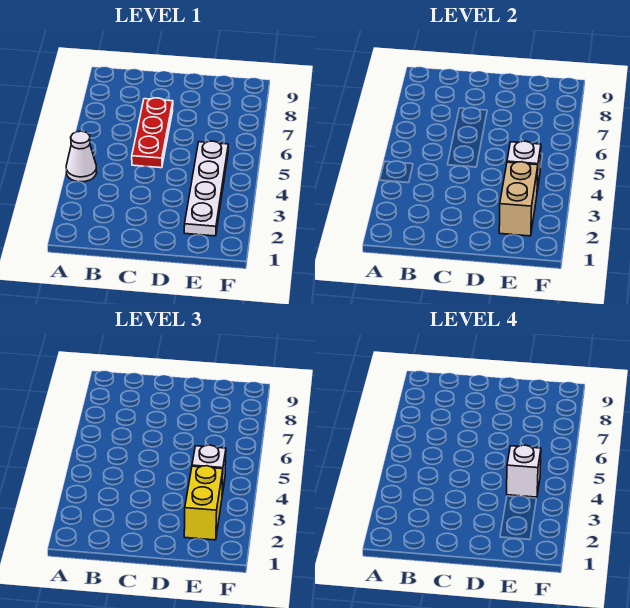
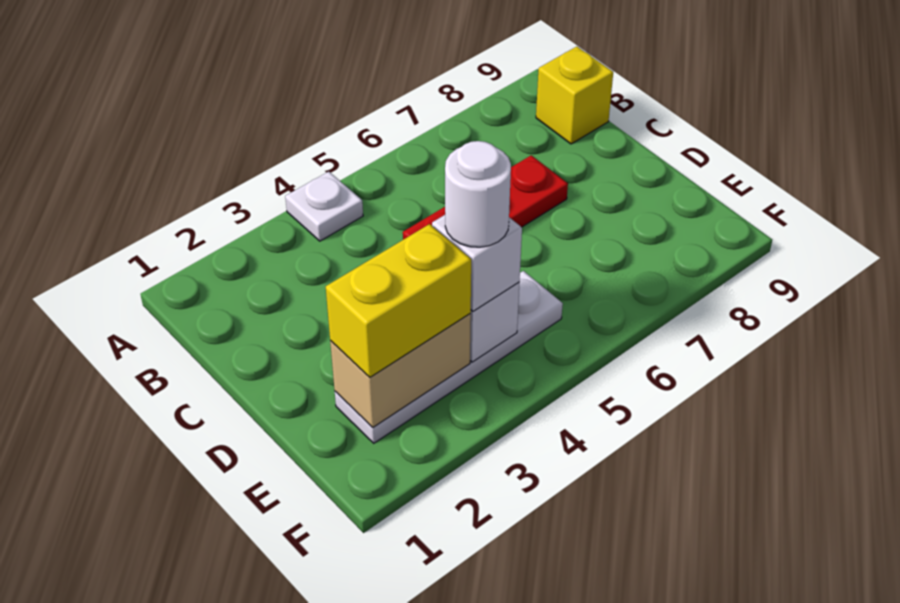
white cone A4 level 1 -> white plate A4 level 1
none -> yellow brick B9 level 1
white brick E4 level 4 -> white round brick E4 level 4

